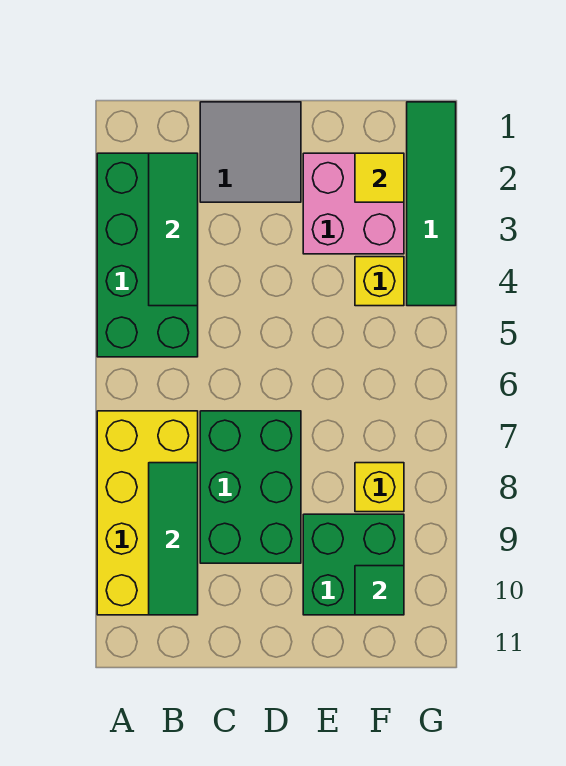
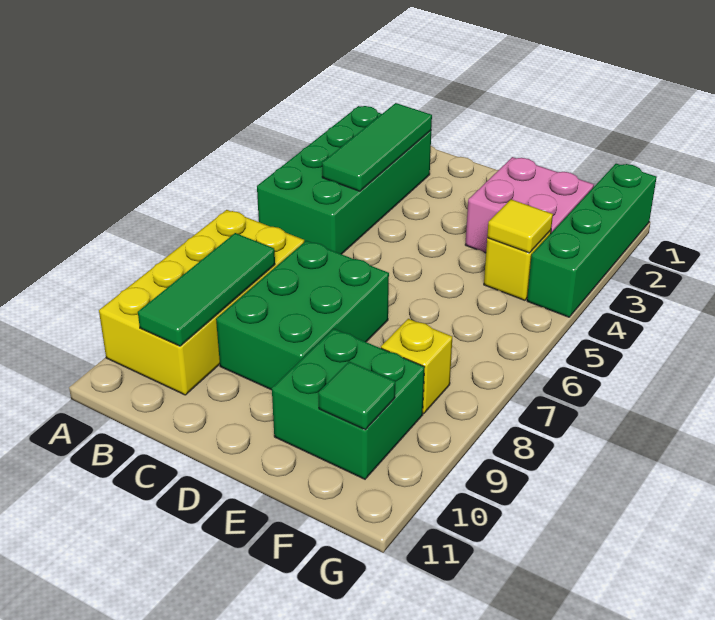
grey tile C1:D2 level 1 -> none
yellow tile F2 level 2 -> yellow tile F4 level 2
green tile G1:G4 level 1 -> green brick G1:G4 level 1

